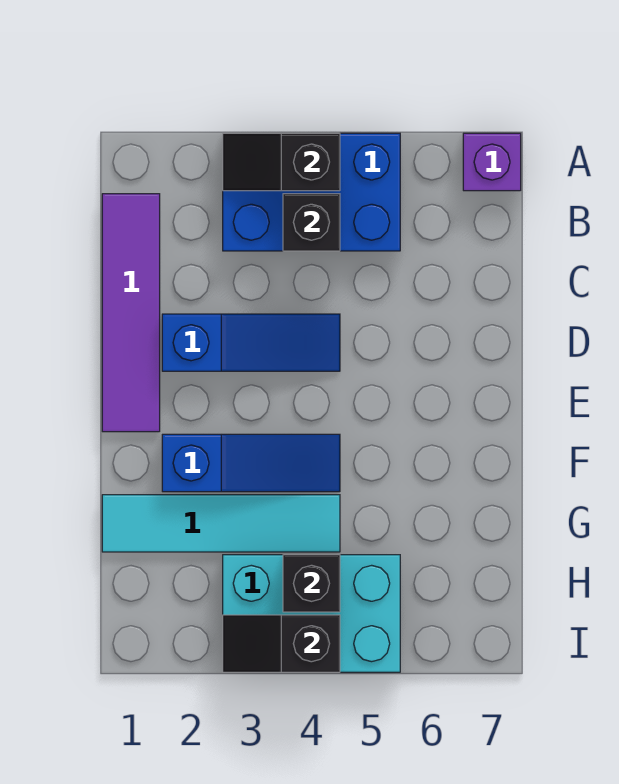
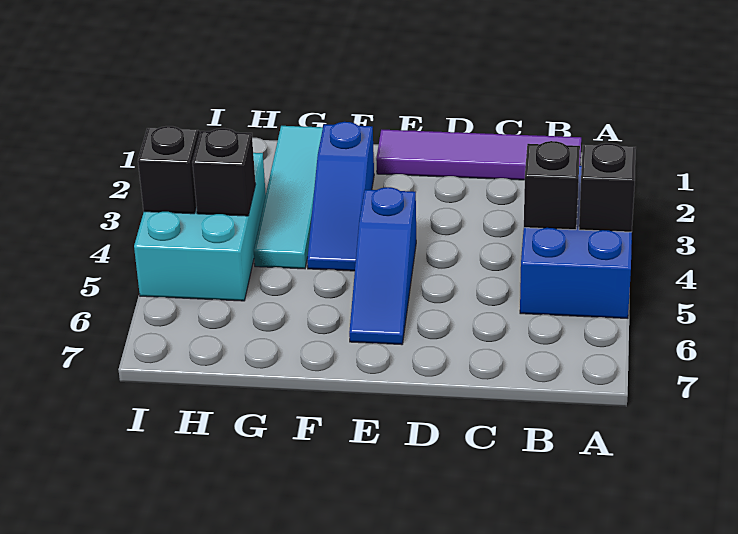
purple brick A7 level 1 -> none
blue slope D2:D4 level 1 top 2 -> blue slope E4:E6 level 1 top 4

